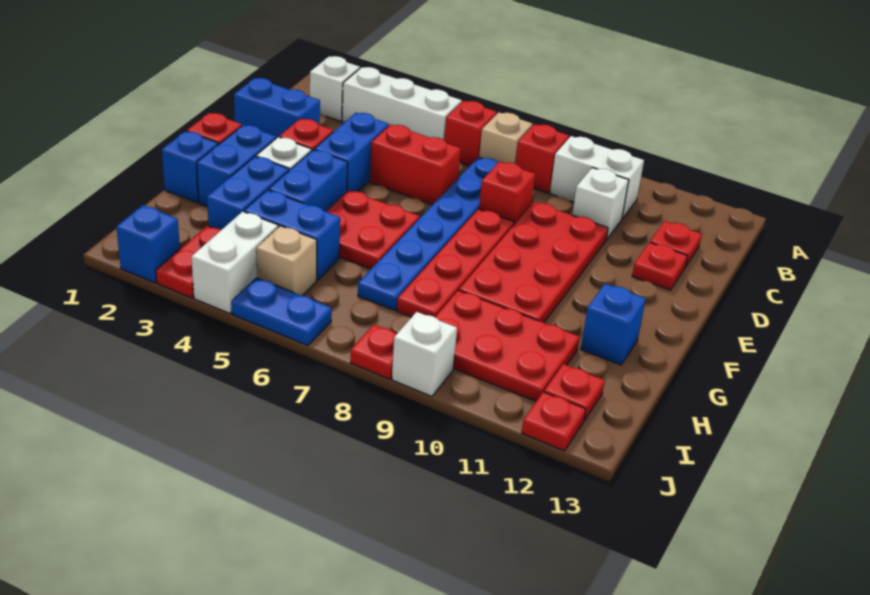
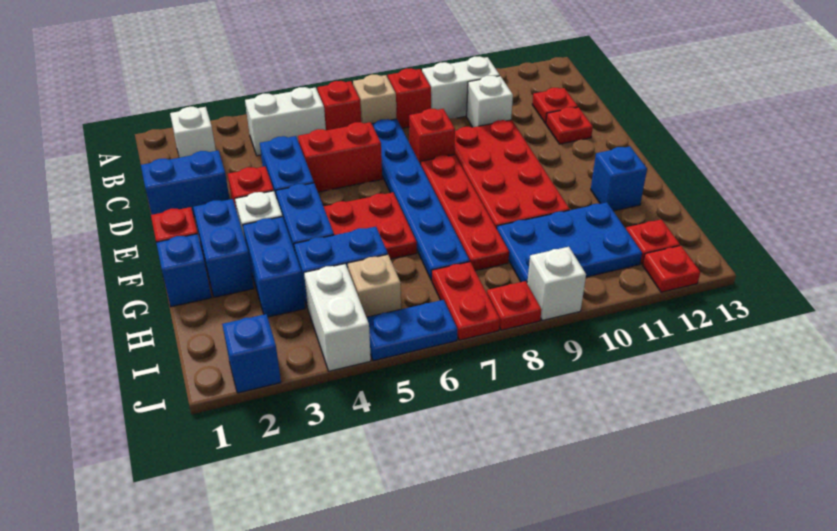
white brick B3:B5 level 1 -> white brick B4:B5 level 1
red plate H9:I11 level 1 -> blue plate H9:I11 level 1
red plate I3:J3 level 1 -> red plate I7:J7 level 1

